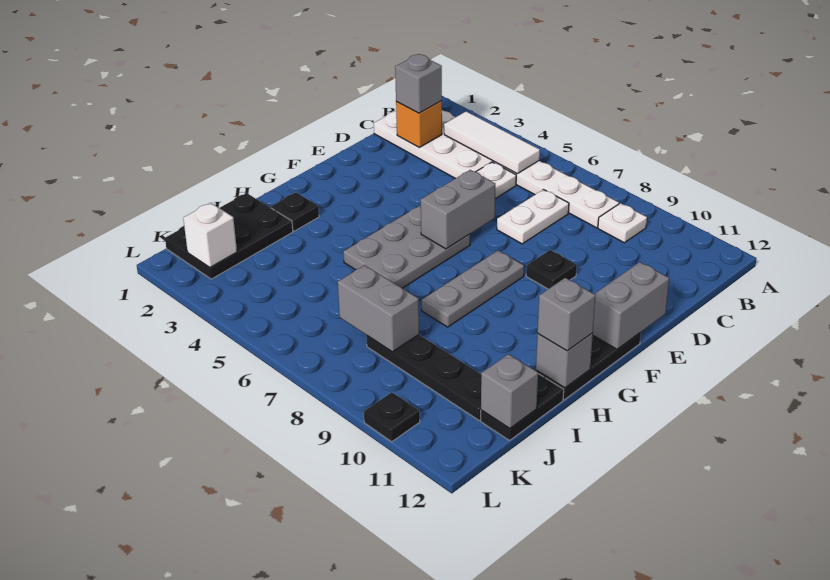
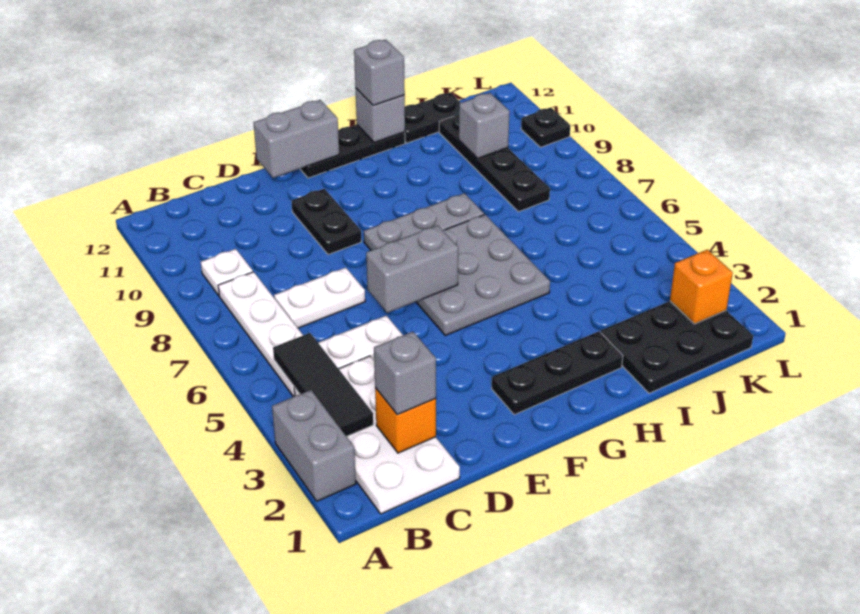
white tile B3:B5 level 2 -> black tile B3:B5 level 2
black plate E9 level 1 -> black plate E9:E10 level 1
grey plate F5:H6 level 1 -> grey plate F5:H7 level 1
black plate H2 level 1 -> black plate F2:H2 level 1
grey brick J7:J8 level 2 -> grey brick A2:A3 level 1
grey brick J12 level 2 -> grey brick J10 level 2
white brick K2 level 2 -> orange brick K2 level 2

